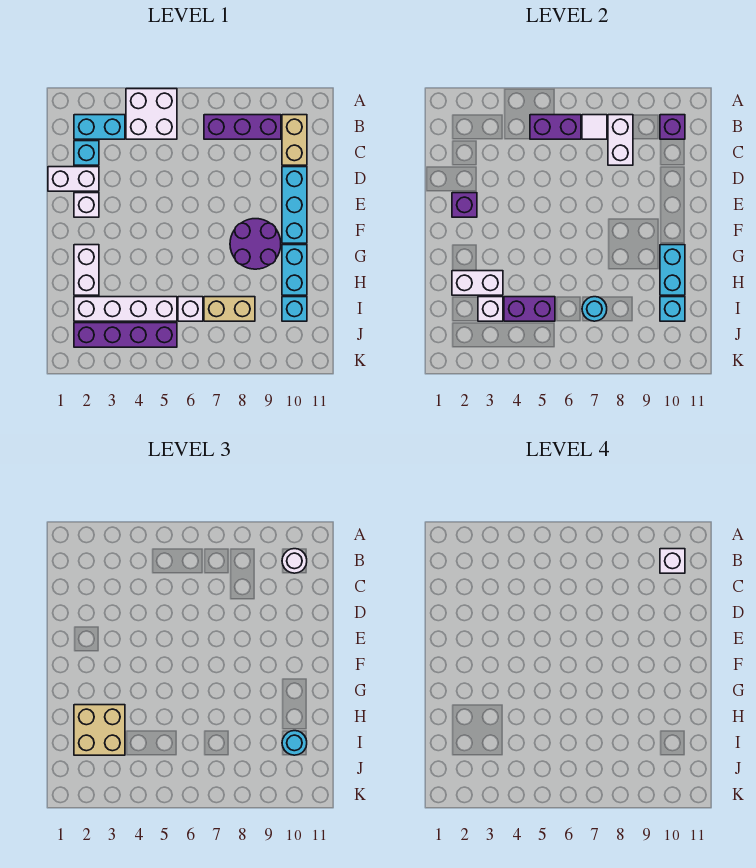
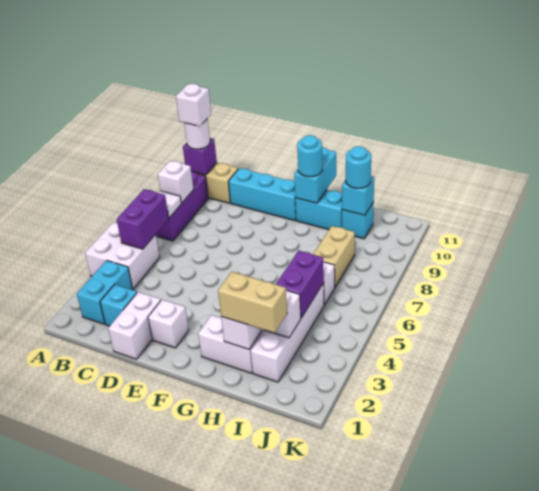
white brick B8:C8 level 2 -> white brick B8 level 2
purple brick E2 level 2 -> none
purple round brick F8:G9 level 1 -> none
cyan brick G10:H10 level 2 -> cyan brick G10:G11 level 2
tan brick H2:I3 level 3 -> tan brick H2:I2 level 3
cyan round brick I7 level 2 -> cyan round brick G10 level 3
purple brick J2:J5 level 1 -> none

